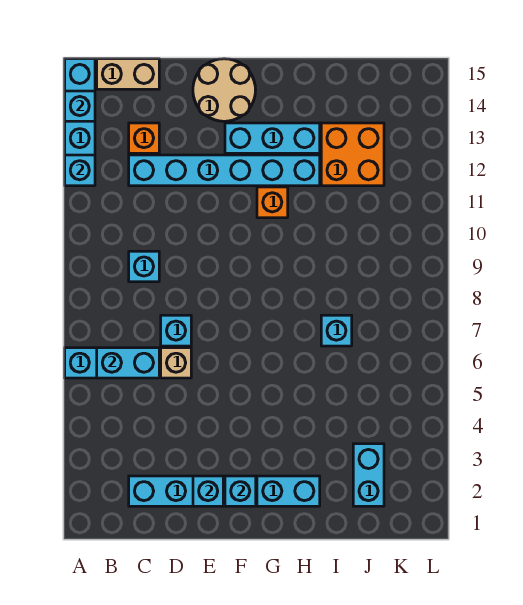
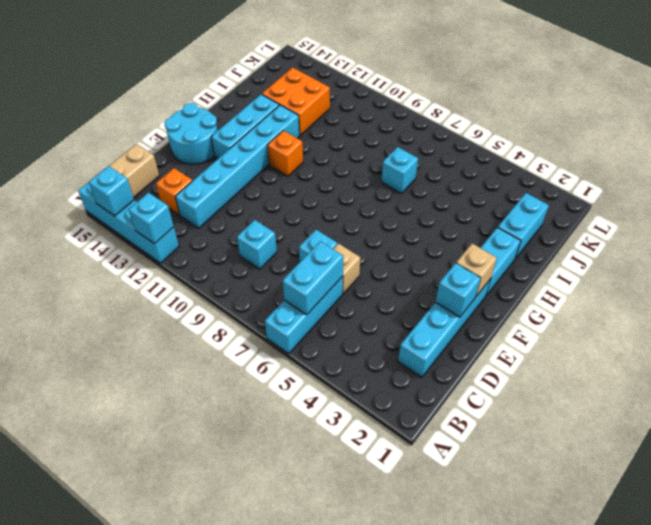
tan round brick E14:F15 level 1 -> cyan round brick E14:F15 level 1
cyan brick F2 level 2 -> tan brick F2 level 2
cyan brick J2:J3 level 1 -> cyan brick I2:J2 level 1

